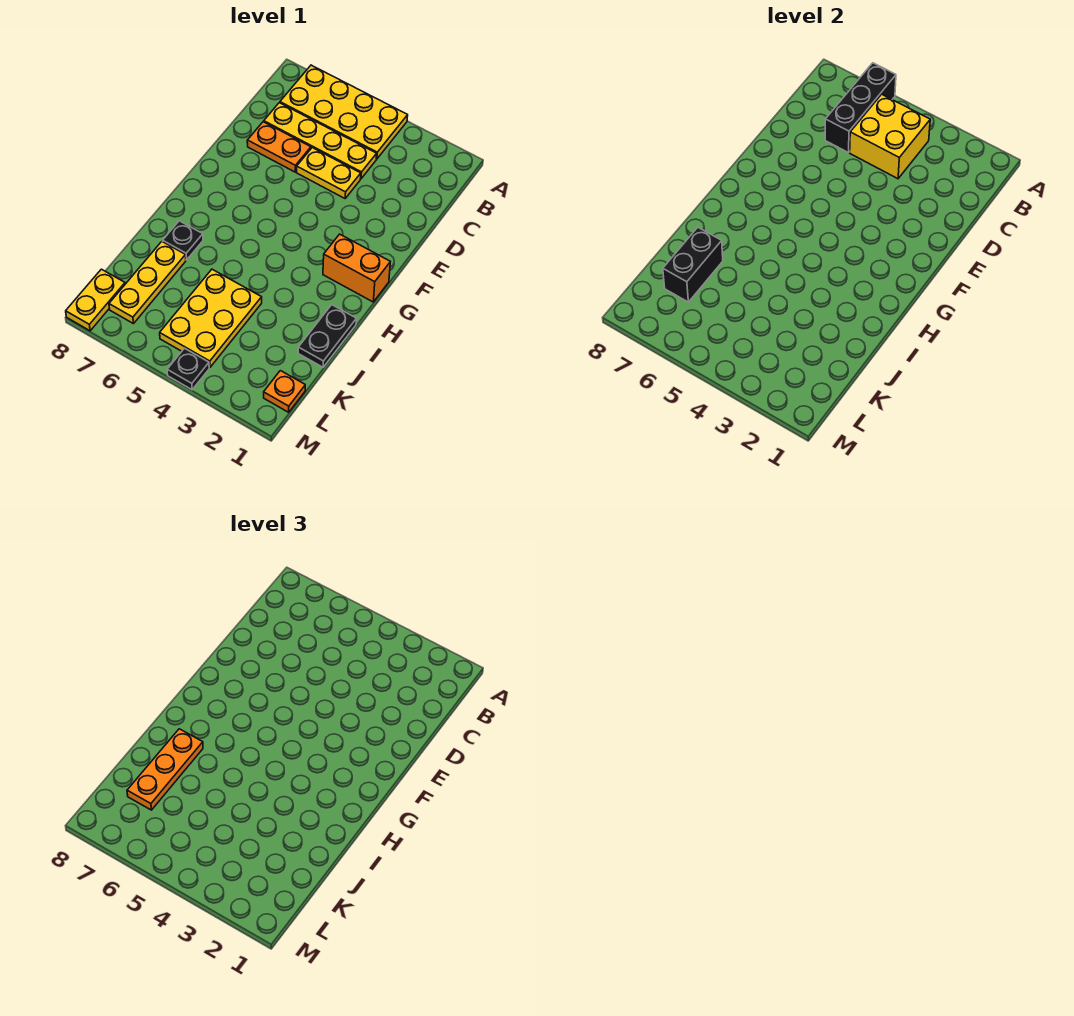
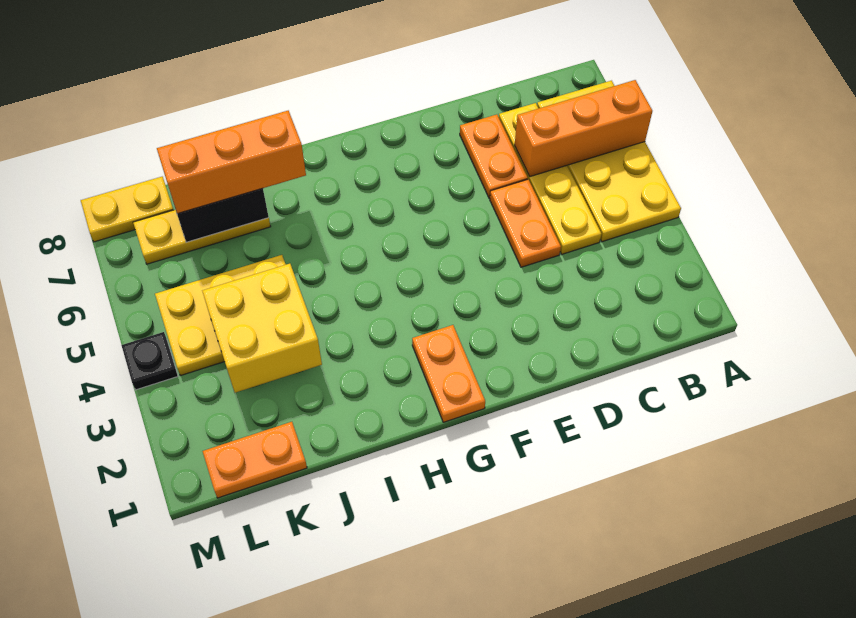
black brick A6:C6 level 2 -> orange brick A6:C6 level 2
yellow brick B4:C5 level 2 -> yellow brick J3:K4 level 2
yellow plate D4:D5 level 1 -> orange plate D4:D5 level 1
orange brick G1:G2 level 1 -> orange plate G1:G2 level 1
black plate I1:J1 level 1 -> none
black plate I7 level 1 -> none
orange plate I7:K7 level 3 -> orange brick I7:K7 level 3
orange plate L1 level 1 -> orange plate K1:L1 level 1

